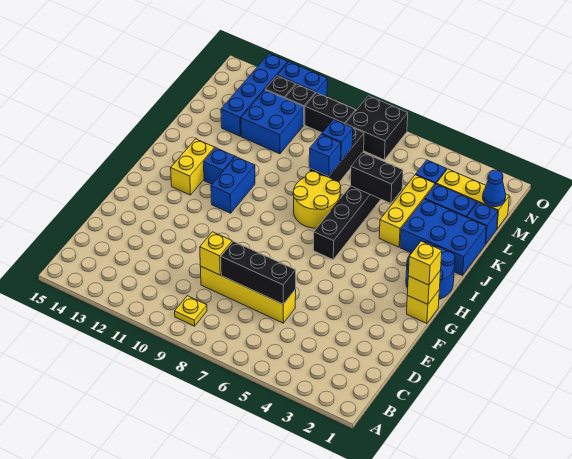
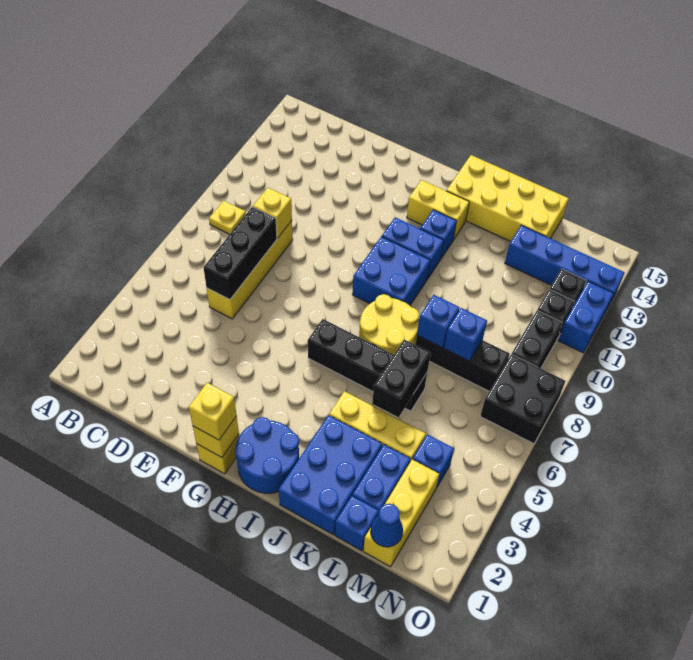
none -> yellow brick I14:L15 level 1
blue brick L11:M12 level 1 -> blue brick H9:I10 level 1

